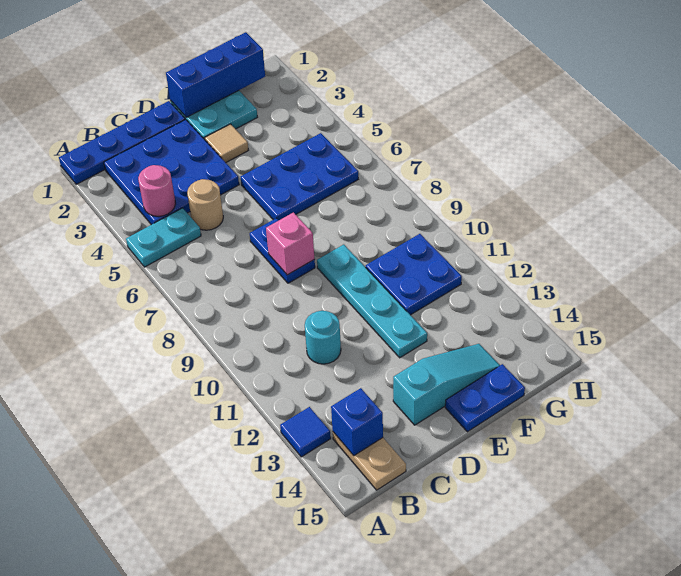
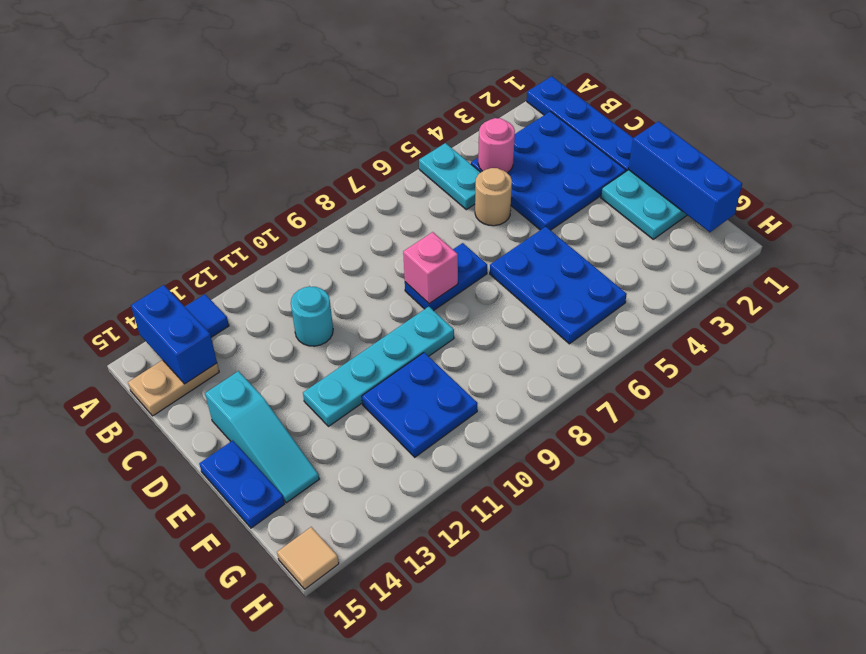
blue brick B14 level 2 -> blue brick A14:B14 level 2
tan tile E3 level 1 -> tan tile H15 level 1

